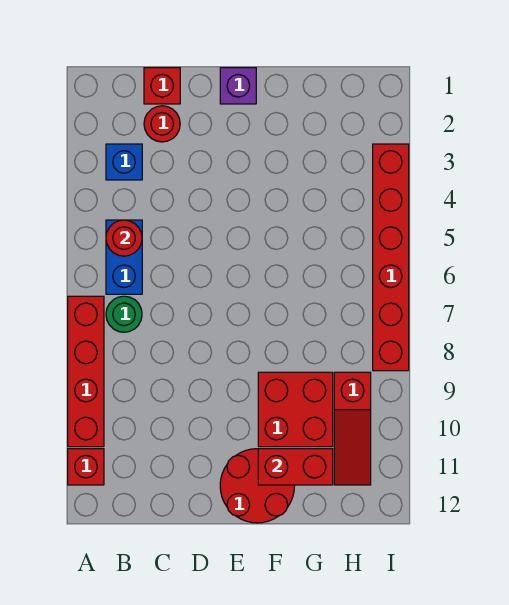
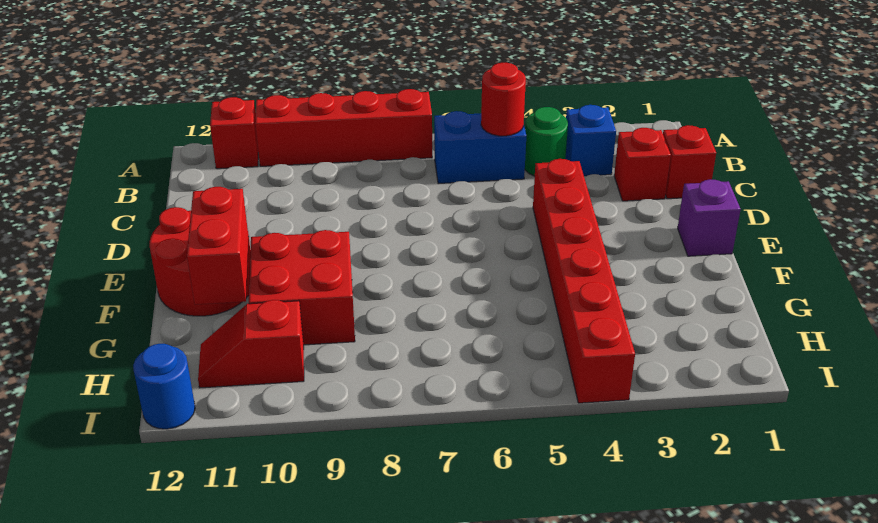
green round brick B7 level 1 -> green round brick B4 level 1
red round brick C2 level 1 -> red brick C2 level 1
red slope H9:H11 level 1 top 9 -> red slope H10:H11 level 1 top 10
red brick I3:I8 level 1 -> red brick D4:I4 level 1
none -> blue round brick I12 level 1

